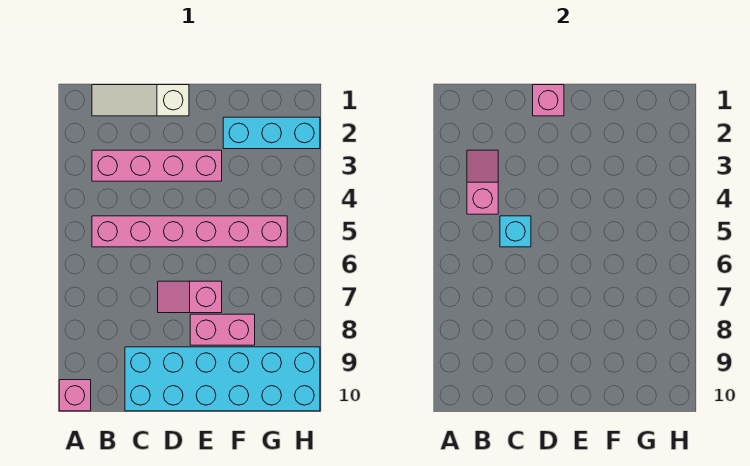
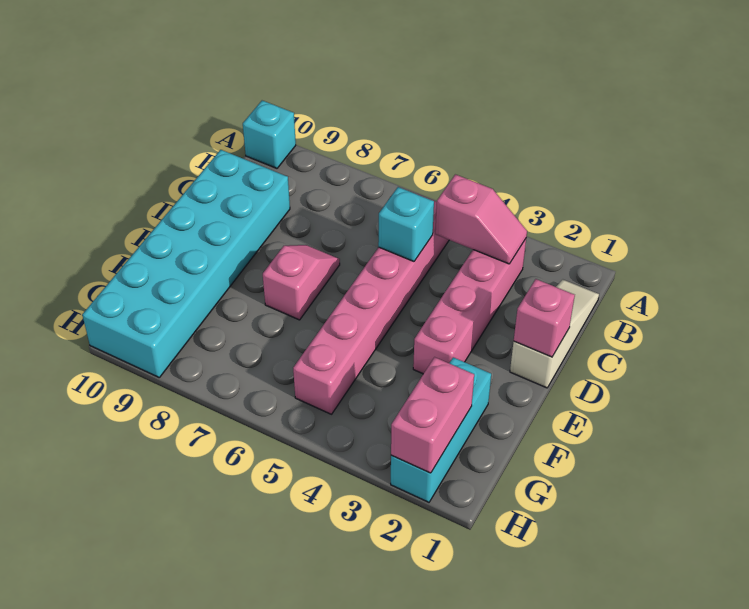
pink brick A10 level 1 -> cyan brick A10 level 1
pink brick E8:F8 level 1 -> pink brick G2:H2 level 2

